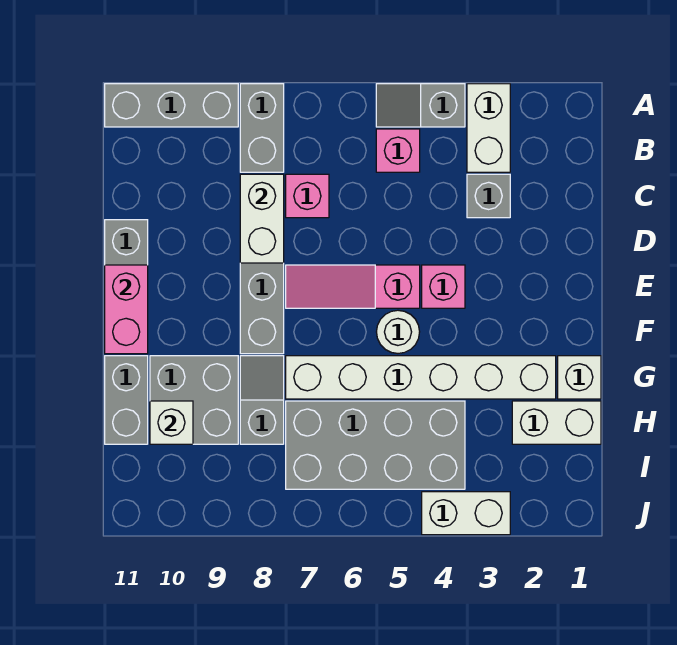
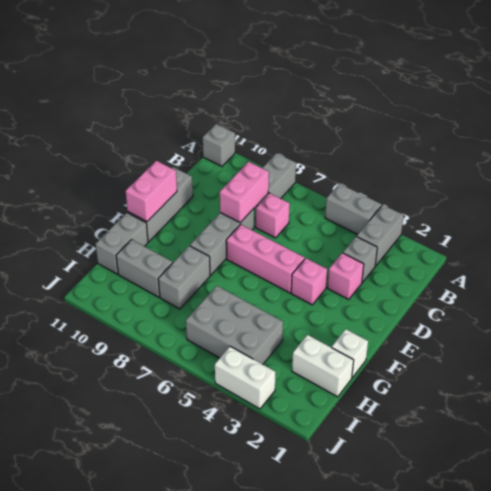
white brick A3:B3 level 1 -> grey brick A3:B3 level 1
grey slope A4:A5 level 1 top 4 -> grey brick A4:A5 level 1
grey brick A9:A11 level 1 -> grey brick A11 level 1
pink brick B5 level 1 -> pink brick D3 level 1
white brick C8:D8 level 2 -> pink brick C8:D8 level 2
pink slope E5:E7 level 1 top 5 -> pink brick E5:E7 level 1
white round brick F5 level 1 -> none
white brick G2:G7 level 1 -> none
grey slope G8:H8 level 1 top H -> grey brick G8:H8 level 1
grey brick G9:H10 level 1 -> grey brick H9:H10 level 1
grey brick H4:I7 level 1 -> grey brick H4:I6 level 1
white brick H10 level 2 -> none

